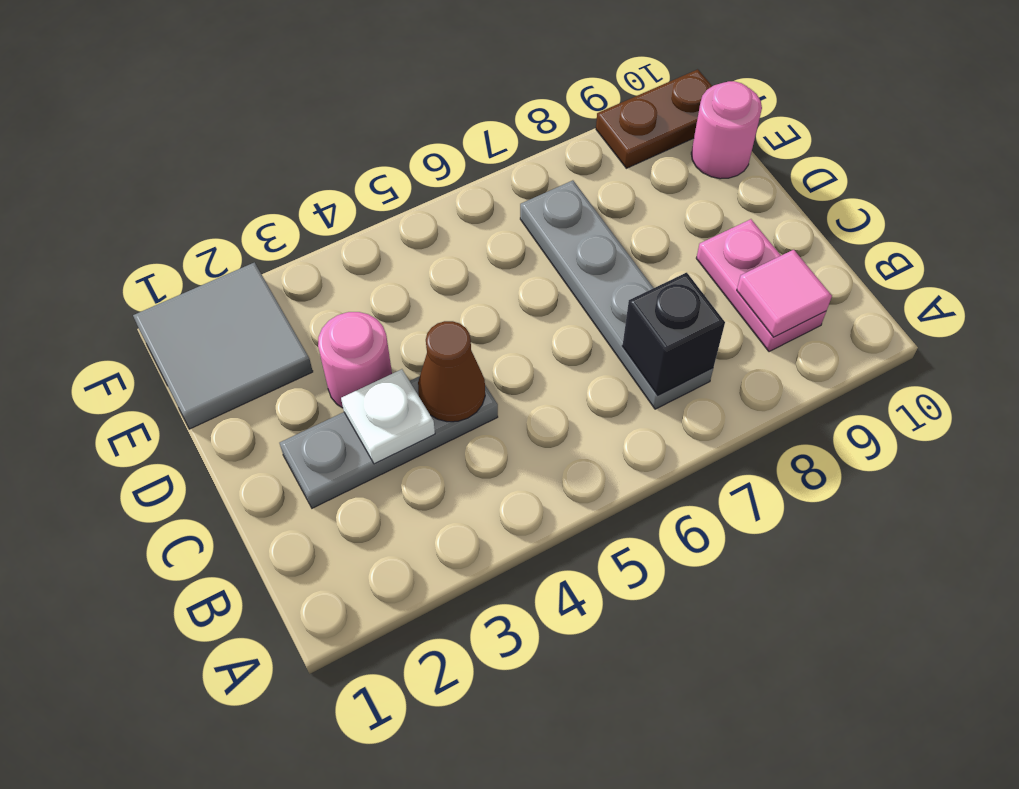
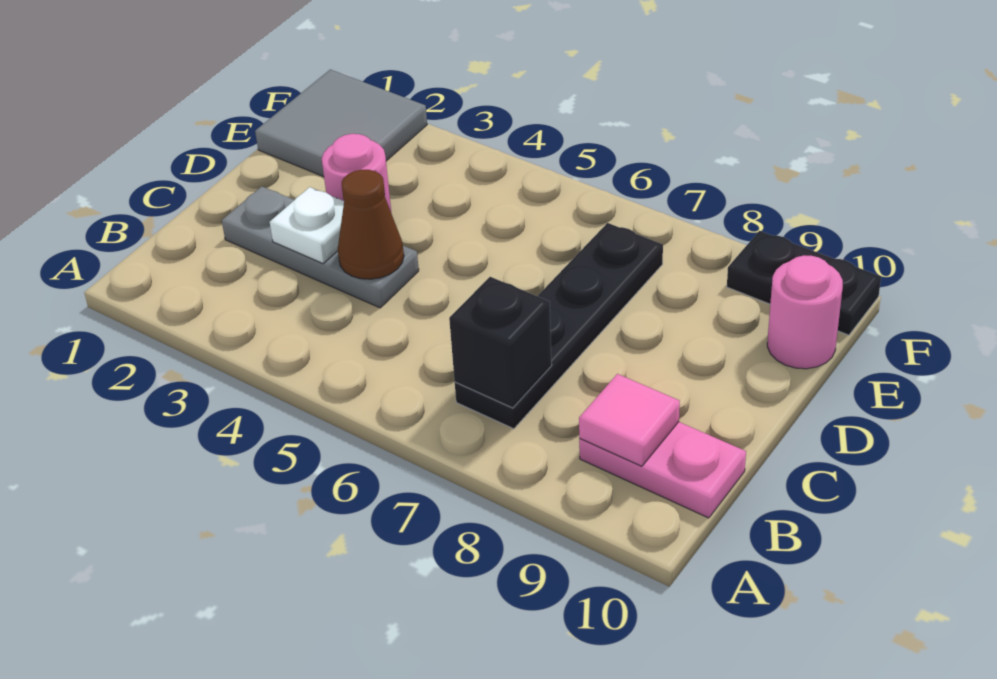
grey plate B7:E7 level 1 -> black plate B7:E7 level 1
pink plate B9:C9 level 1 -> pink plate B9:B10 level 1
brown plate F9:F10 level 1 -> black plate F9:F10 level 1

